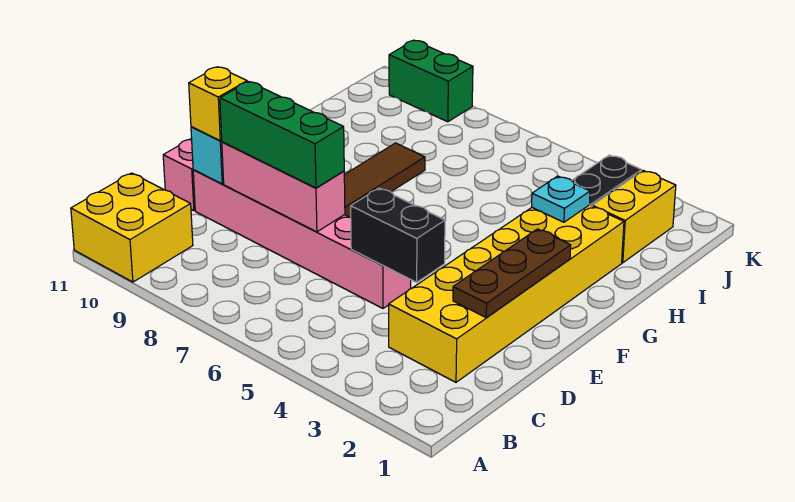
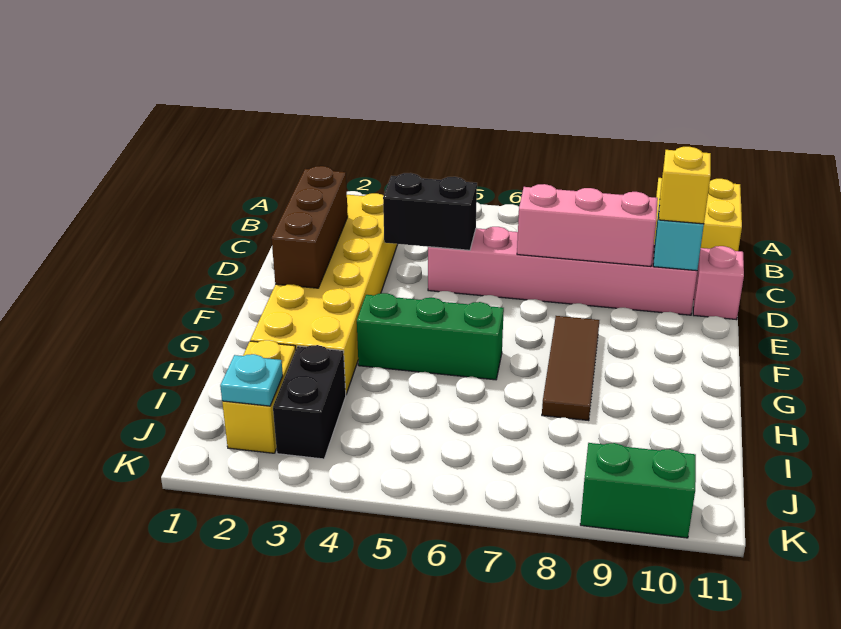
brown plate D2:F2 level 2 -> brown brick D2:F2 level 2
green brick D7:D9 level 3 -> green brick G4:G6 level 1
cyan plate H3 level 2 -> cyan plate J2 level 2

